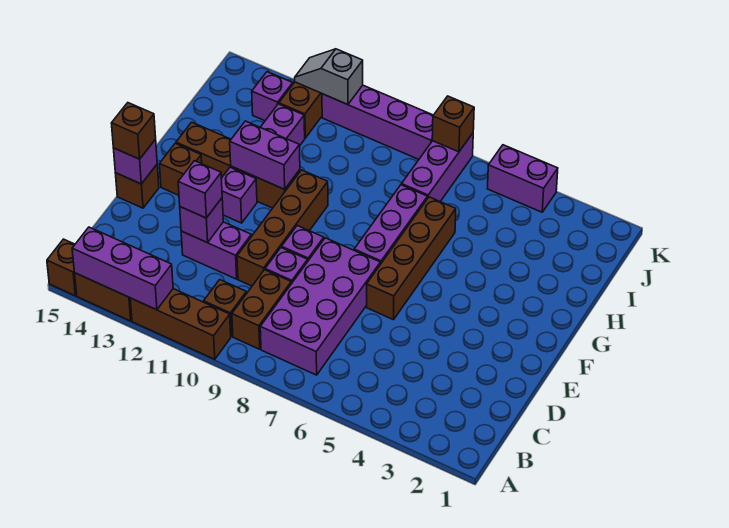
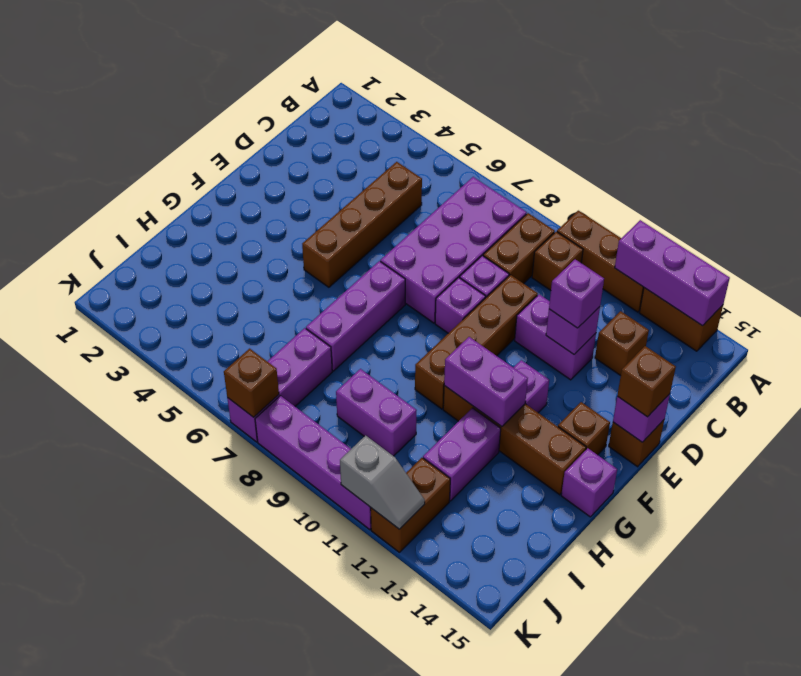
brown brick A15 level 1 -> brown brick C13 level 1
brown brick E6:H6 level 1 -> brown brick C5:F5 level 1
purple brick J13 level 1 -> purple brick G15 level 1
purple brick K4:K5 level 1 -> purple brick I9:I10 level 1

